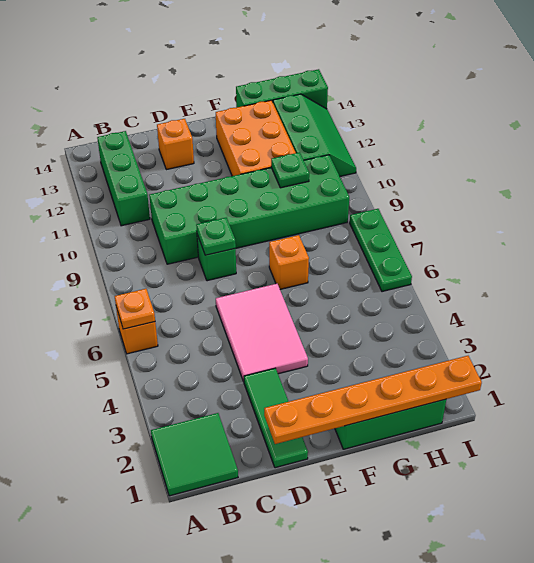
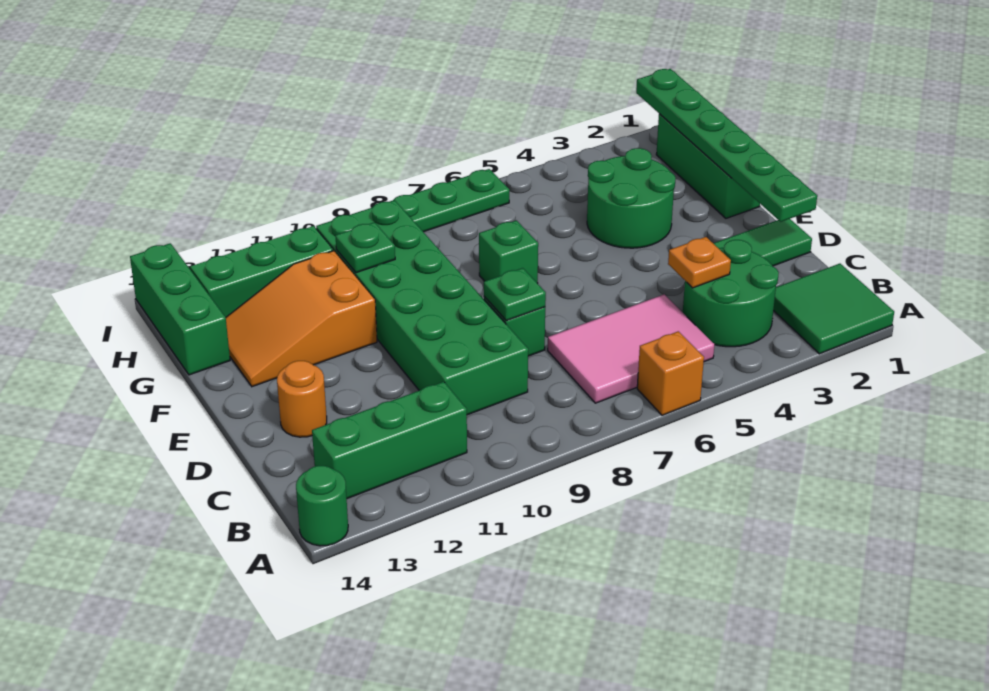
orange plate A6 level 2 -> orange plate C4 level 2
none -> green round brick A14 level 1
none -> green round brick B3:C4 level 1
orange plate D1:I1 level 2 -> green plate D1:I1 level 2
pink tile D4:E6 level 1 -> pink tile B5:C7 level 1
orange brick D13 level 1 -> orange round brick D13 level 1
none -> green round brick F3:G4 level 1
orange brick F7 level 1 -> green brick F7 level 1
orange brick F11:G13 level 1 -> orange slope F11:G13 level 1 top 11

